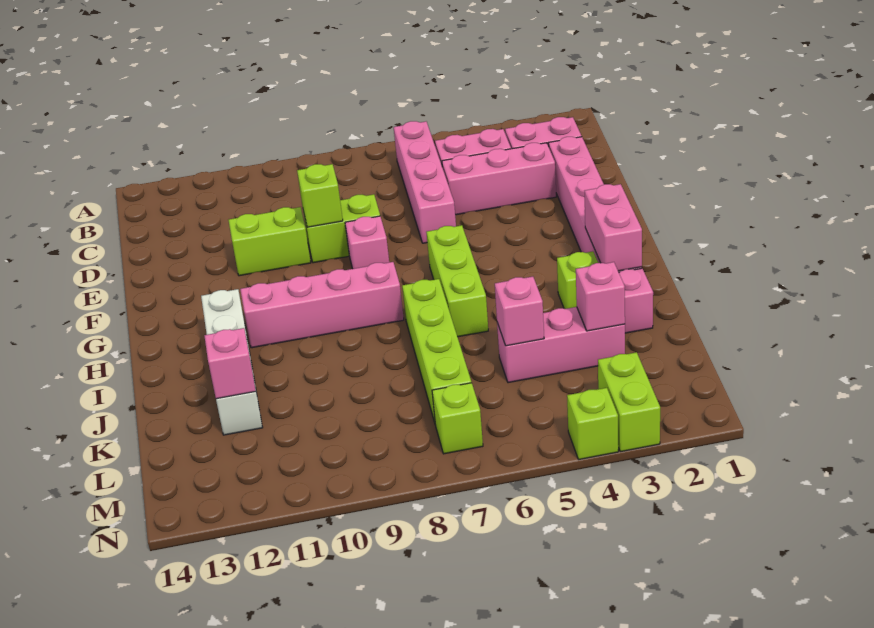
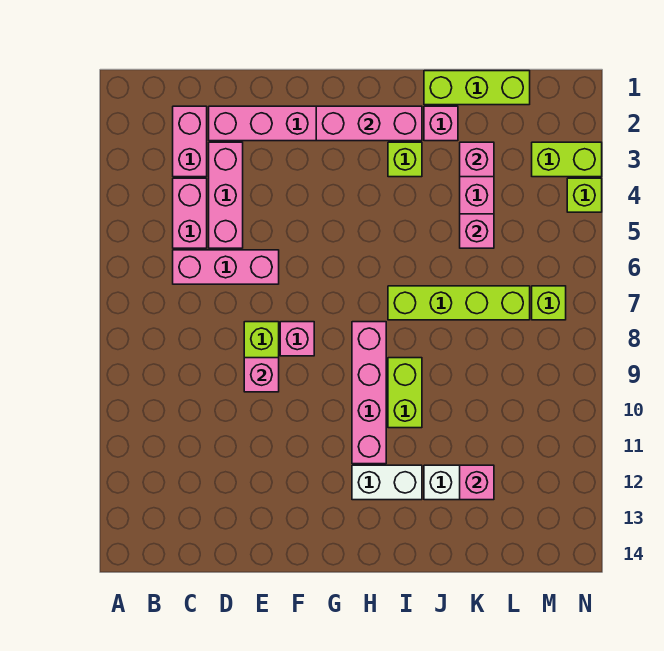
pink brick B6:E6 level 1 -> pink brick C6:E6 level 1
lime brick E9 level 2 -> pink brick E9 level 2
lime brick E10:E11 level 1 -> lime brick I9:I10 level 1
lime brick G6:I6 level 1 -> lime brick J1:L1 level 1
pink brick H2:I2 level 2 -> pink brick G2:I2 level 2

